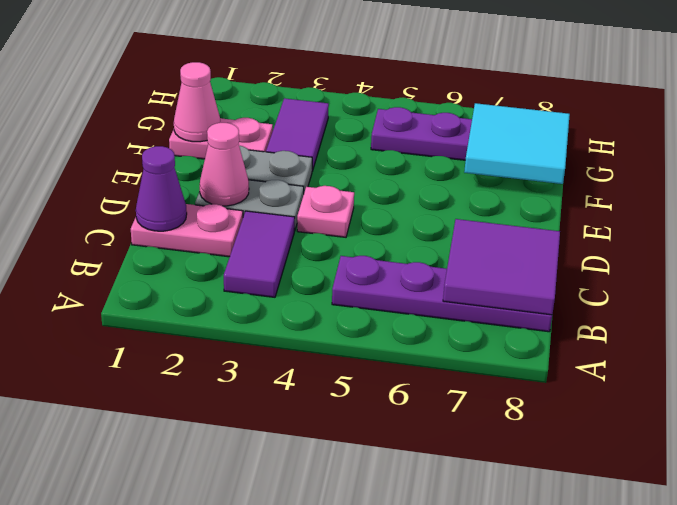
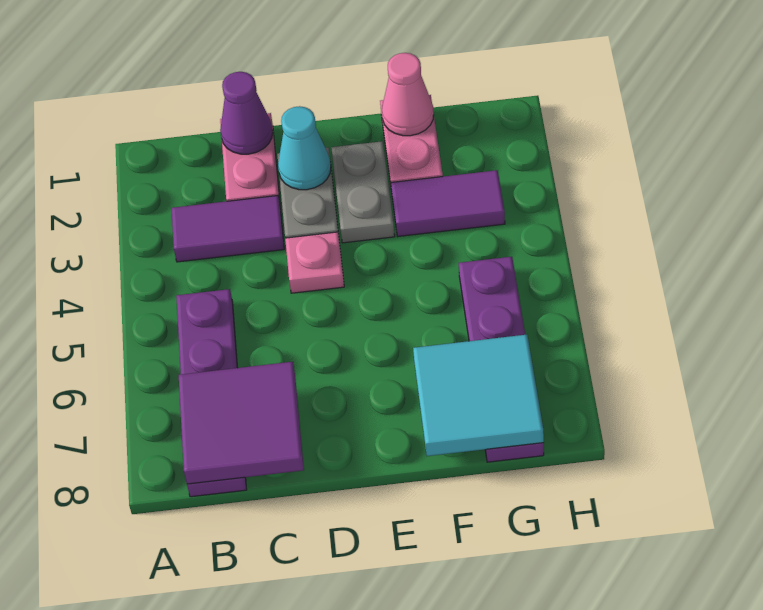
pink cone D2 level 2 -> cyan cone D2 level 2

